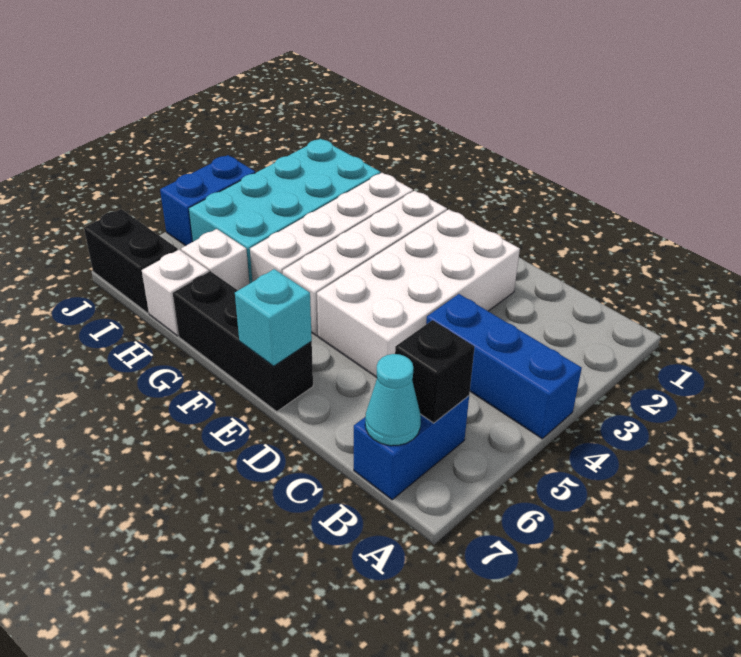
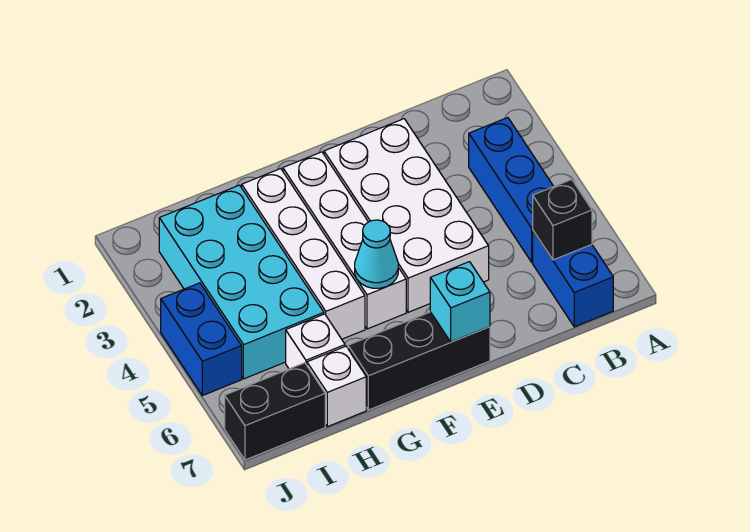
blue brick A4:C4 level 1 -> blue brick B3:B5 level 1
cyan cone B7 level 2 -> cyan cone F5 level 2

